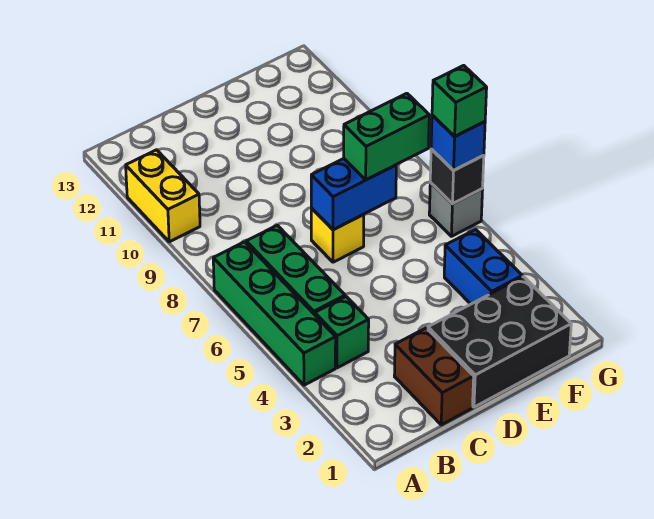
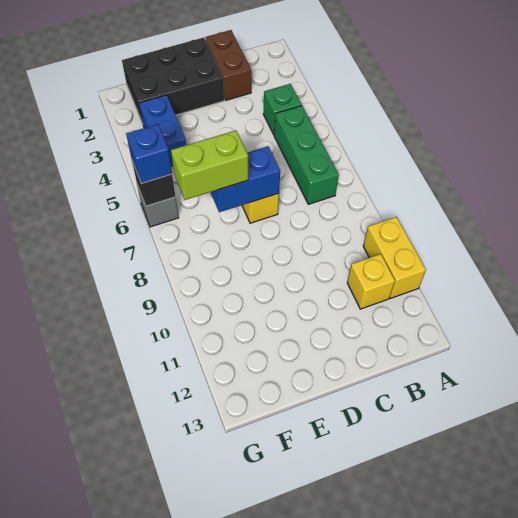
green brick A4:A7 level 1 -> none
none -> yellow brick B11 level 1
green brick E7:F7 level 3 -> lime brick E7:F7 level 3
green brick G6 level 4 -> none

